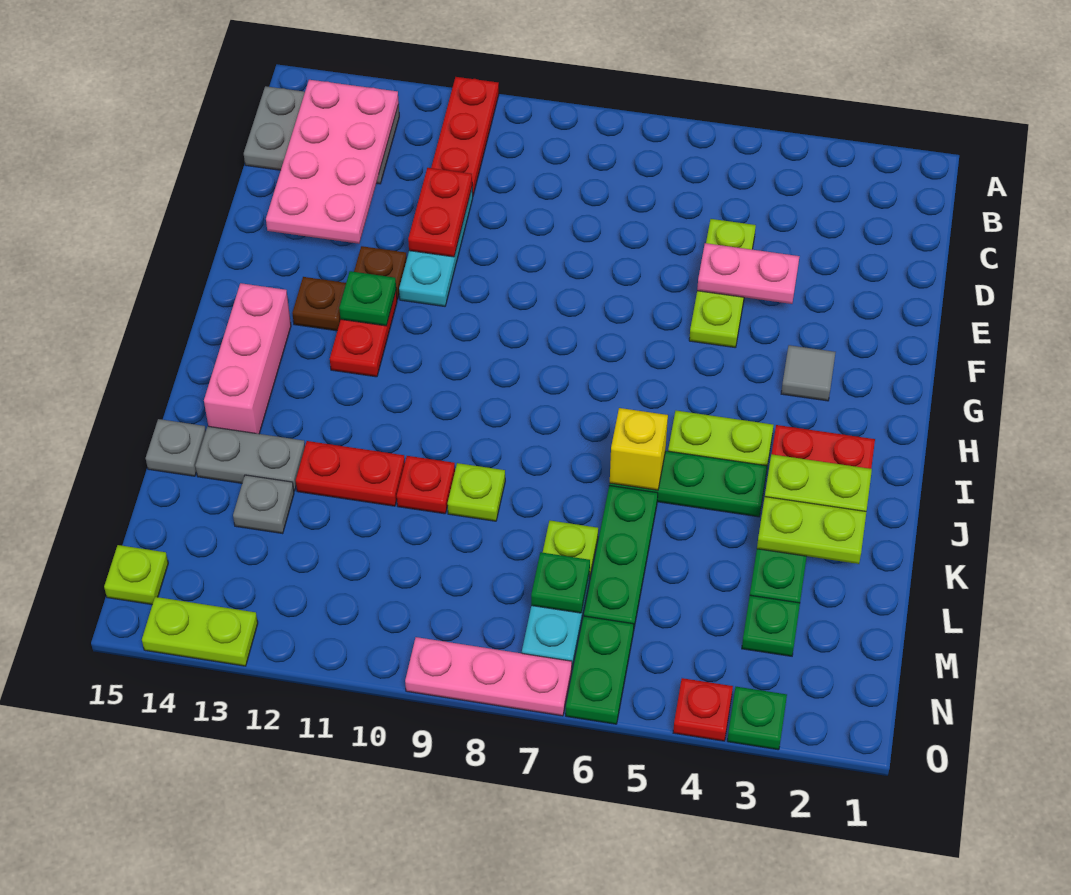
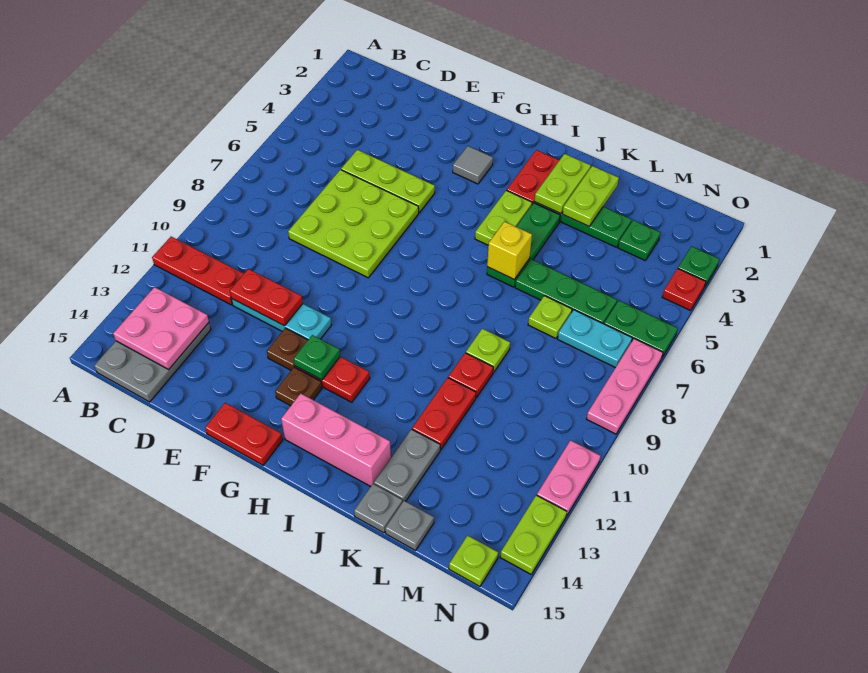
pink plate B13:E14 level 2 -> pink plate B13:C14 level 2
none -> lime plate D6:F8 level 1
pink plate E4:E5 level 2 -> pink plate O11:O12 level 1
none -> red plate F15:G15 level 1
grey plate L13 level 1 -> grey plate L15 level 1
green plate M7 level 2 -> none

